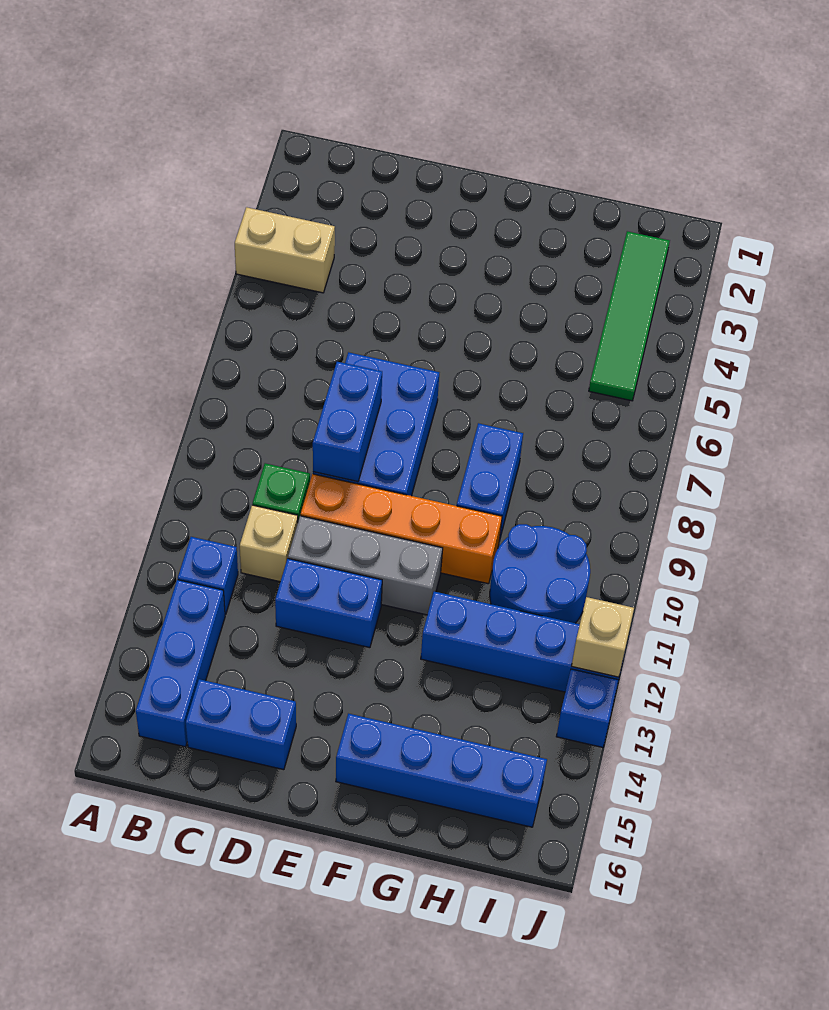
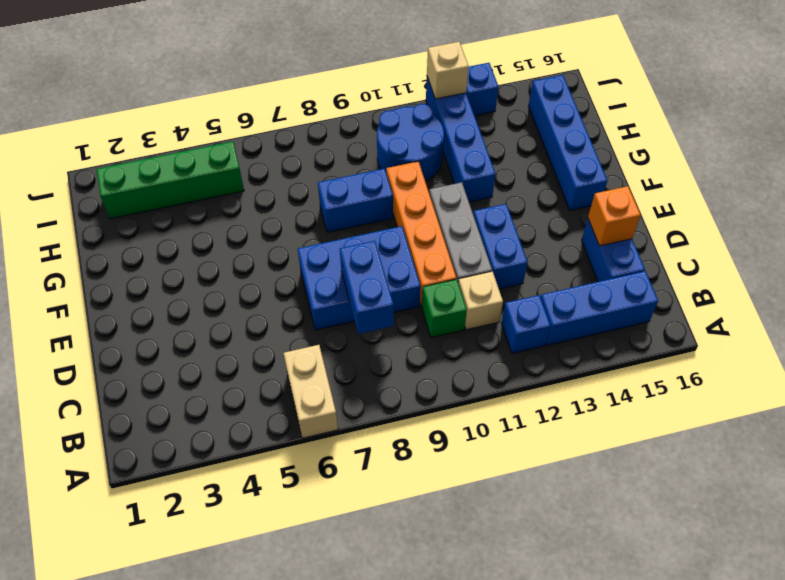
tan brick A4:B4 level 1 -> tan brick A6:B6 level 1
blue brick D8:D9 level 2 -> blue brick C8:D8 level 2
none -> orange brick D15 level 2
green tile I2:I5 level 1 -> green brick I2:I5 level 1

